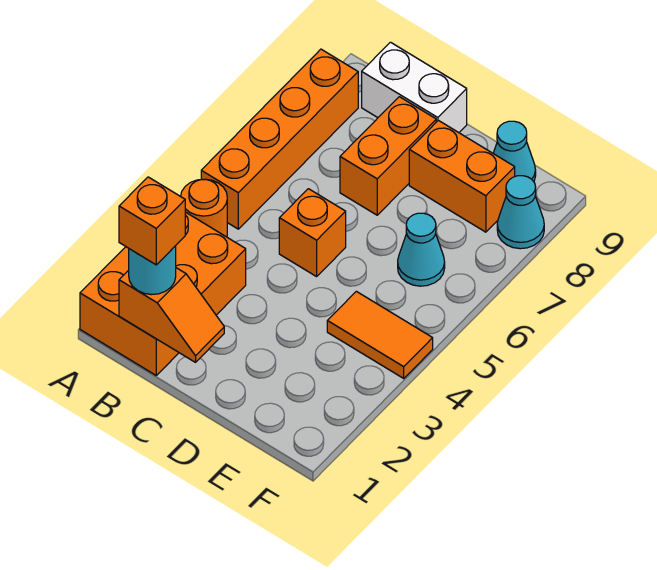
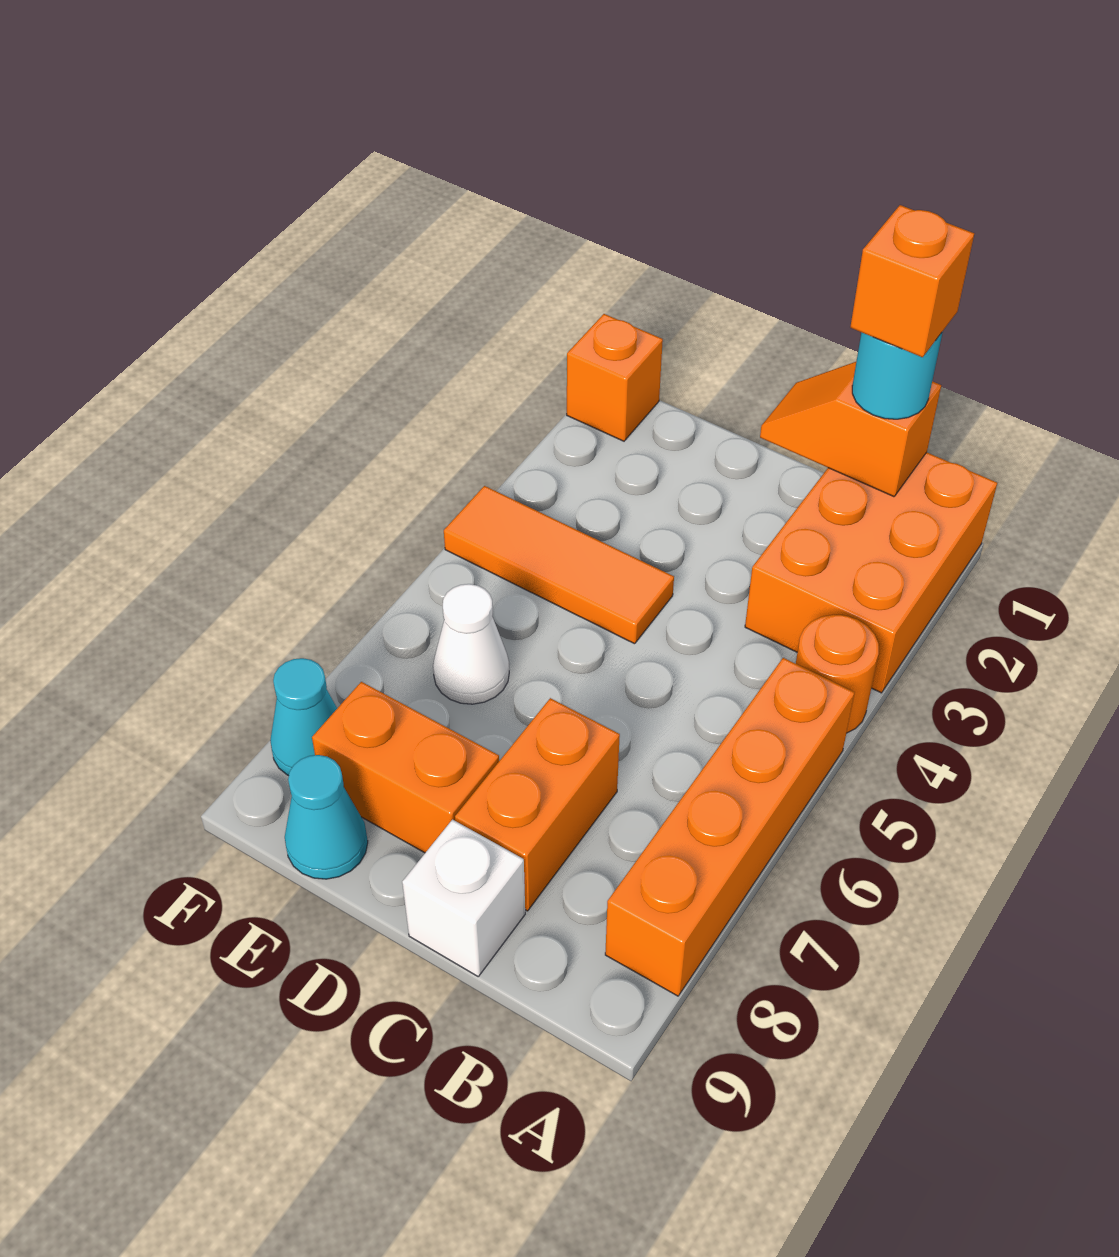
white brick B9:C9 level 1 -> white brick C9 level 1
orange brick C5 level 1 -> orange brick F1 level 1
orange tile E4:F4 level 1 -> orange tile D4:F4 level 1
cyan cone E6 level 1 -> white cone E6 level 1

